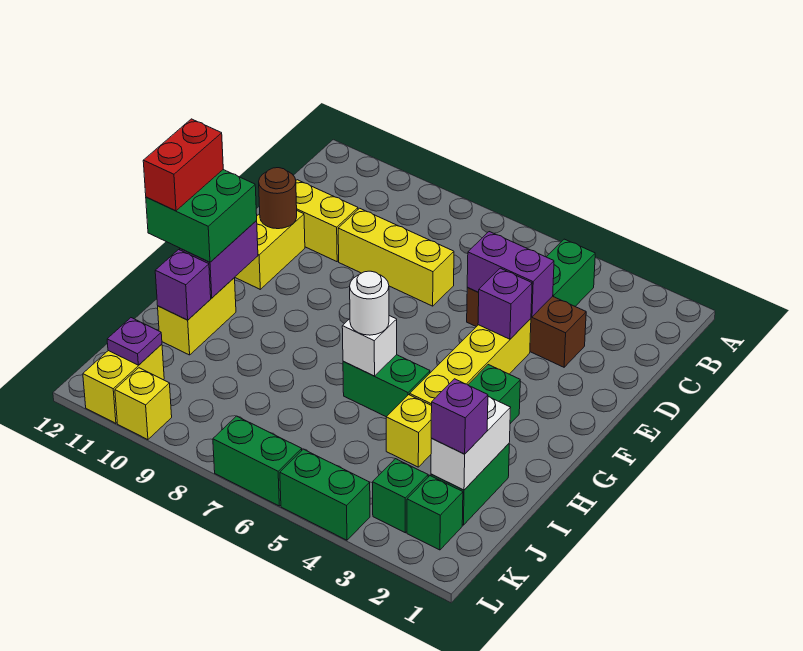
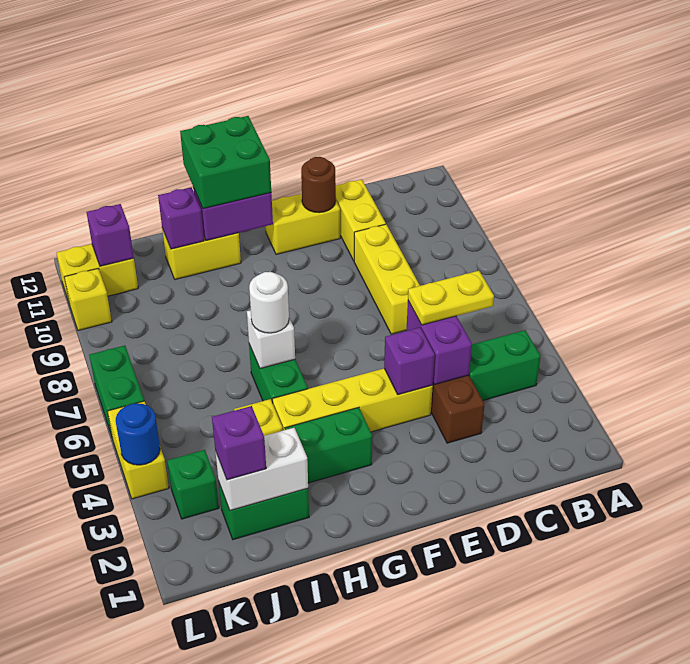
none -> yellow plate C5:D5 level 3
red brick G12:H12 level 4 -> none
green brick K2 level 1 -> none
purple plate K11 level 2 -> purple brick K11 level 2
green brick L4:L5 level 1 -> yellow brick L4:L5 level 1
none -> blue round brick L4 level 2

